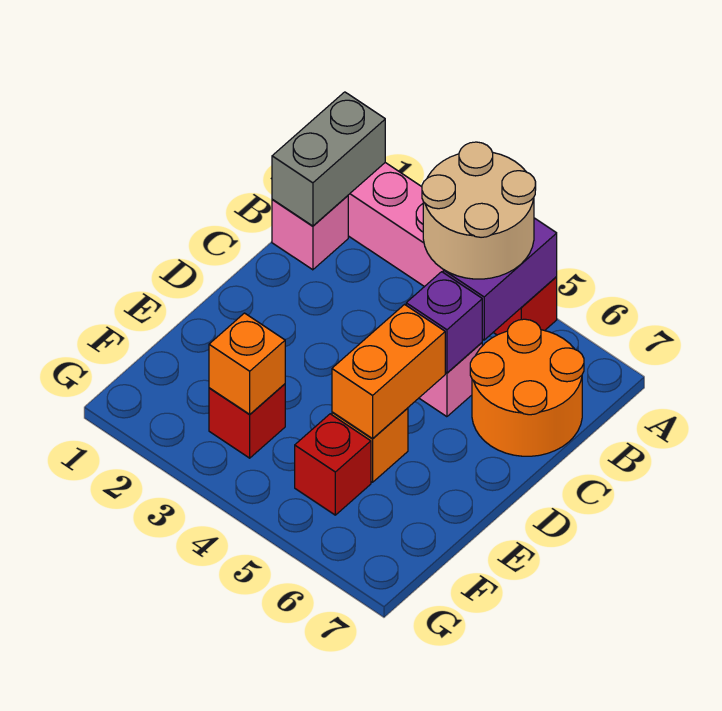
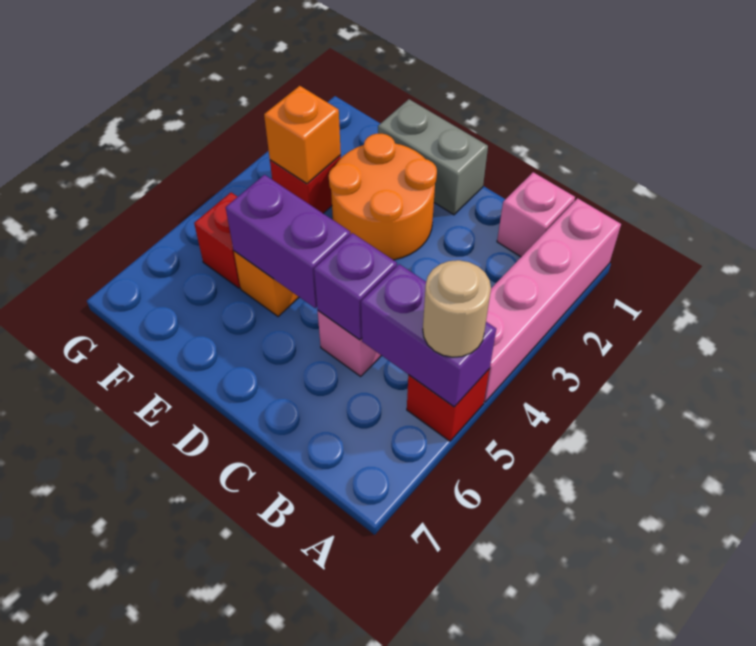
grey brick A1:B1 level 2 -> grey brick D1:E1 level 1
tan round brick A4:B5 level 3 -> tan round brick A5 level 3
orange round brick B6:C7 level 1 -> orange round brick D2:E3 level 1
orange brick D5:E5 level 2 -> purple brick D5:E5 level 2

